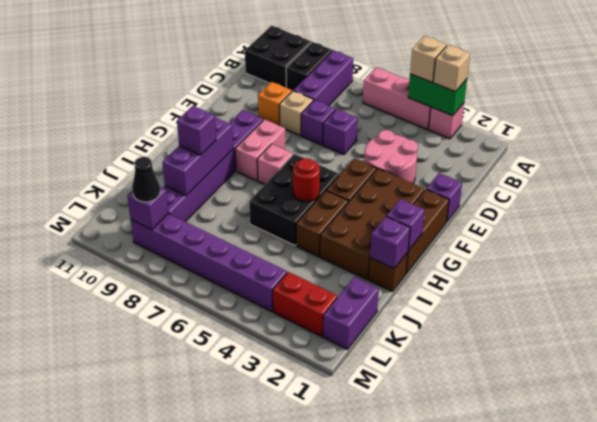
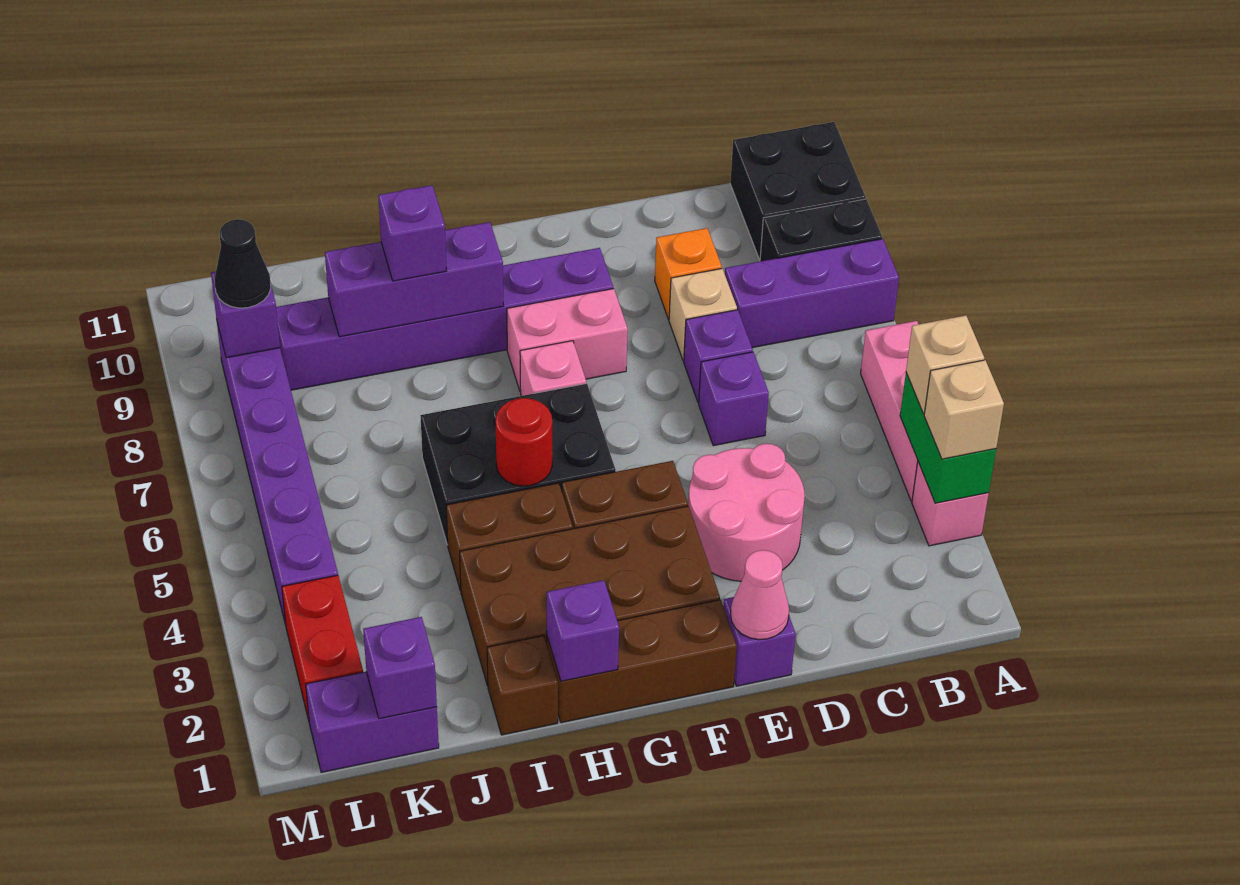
none -> pink cone E1 level 2
purple brick I1 level 2 -> purple brick K1 level 2

